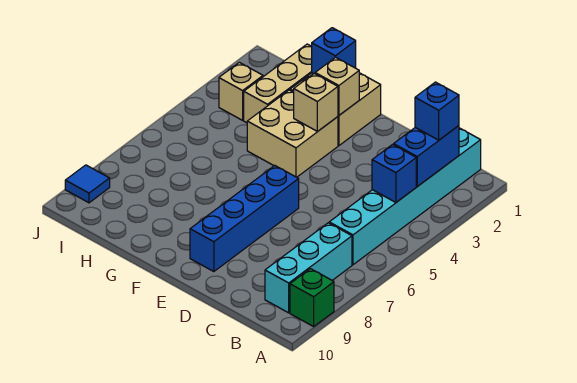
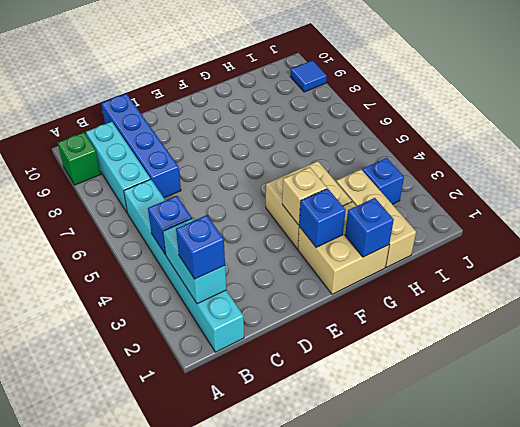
blue brick B2:B3 level 2 -> cyan brick B2:B3 level 2
blue brick E6:E9 level 1 -> blue brick C7:C10 level 1
tan brick F2 level 2 -> blue brick F2 level 2
tan brick I3 level 1 -> blue brick I3 level 1

